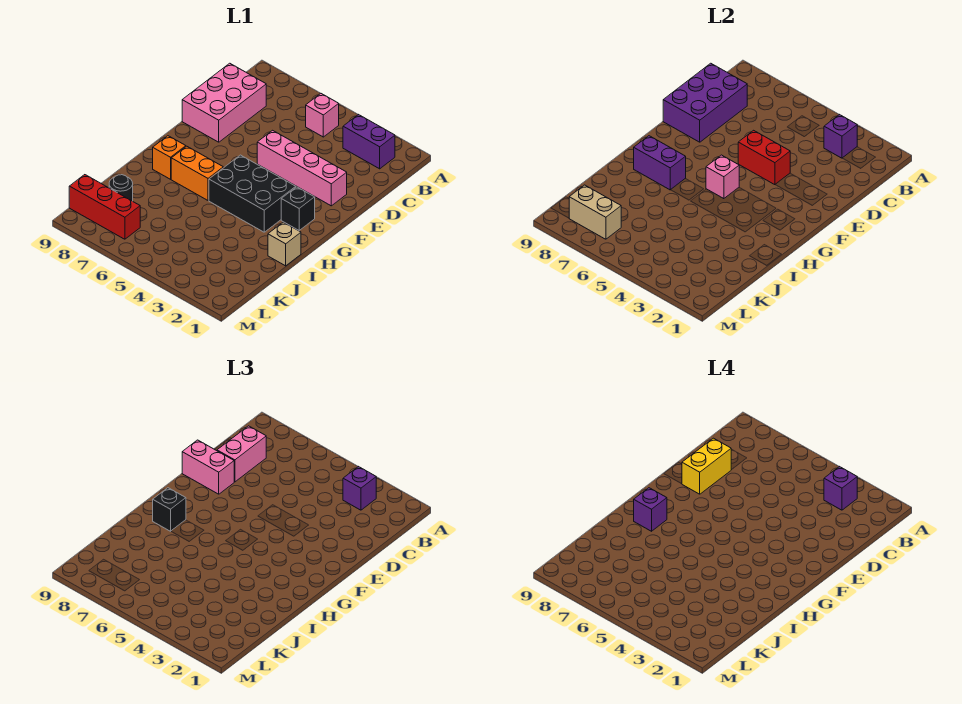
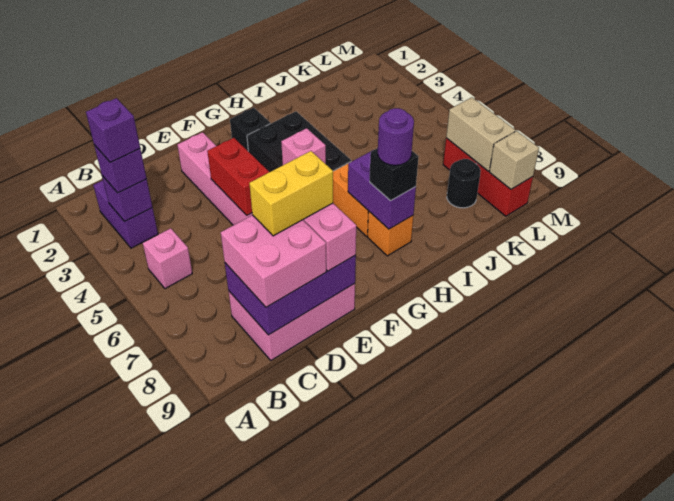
pink brick C8:D8 level 3 -> pink brick C8:D9 level 3
purple brick H8 level 4 -> purple round brick H8 level 4
tan brick I1 level 1 -> tan brick L9 level 2

